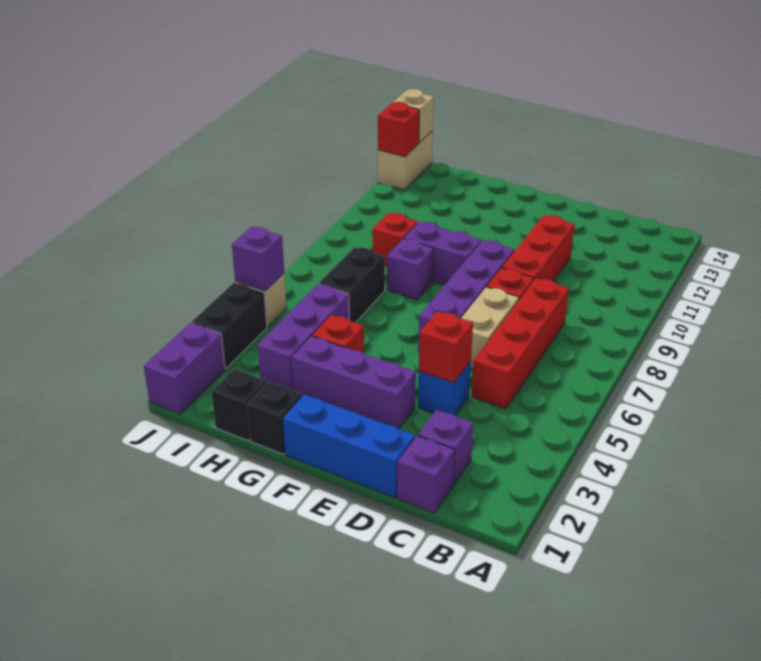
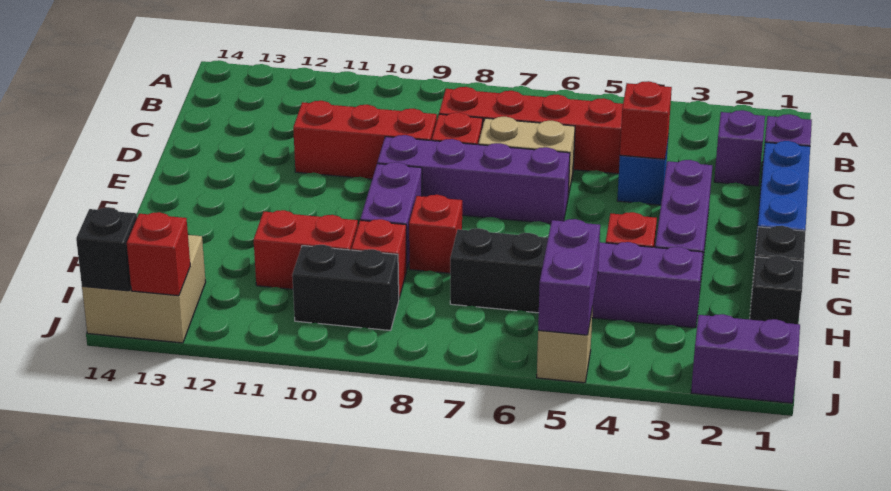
purple brick G8 level 1 -> red brick G8 level 1
none -> red brick H10:H11 level 1
black brick J3:J4 level 1 -> black brick I9:I10 level 1
purple brick J5 level 2 -> purple brick I5:J5 level 2
tan brick J13:J14 level 1 -> tan brick I13:J14 level 1
tan brick J14 level 2 -> black brick J14 level 2

